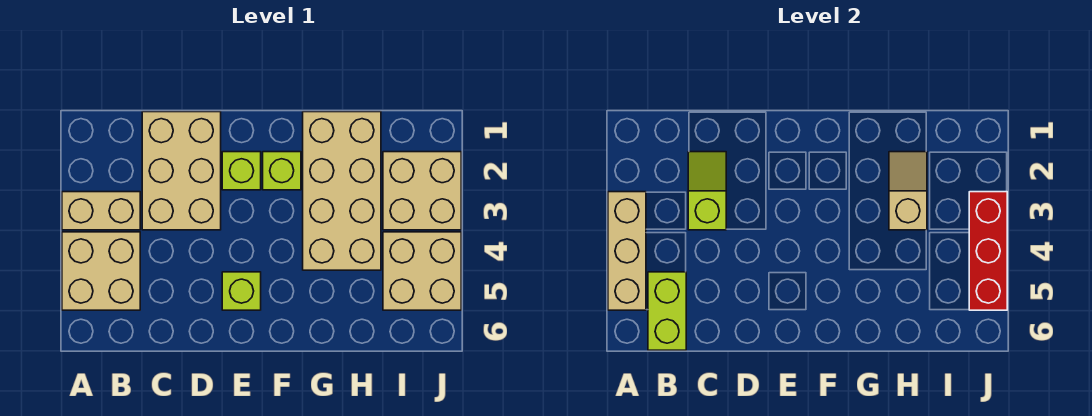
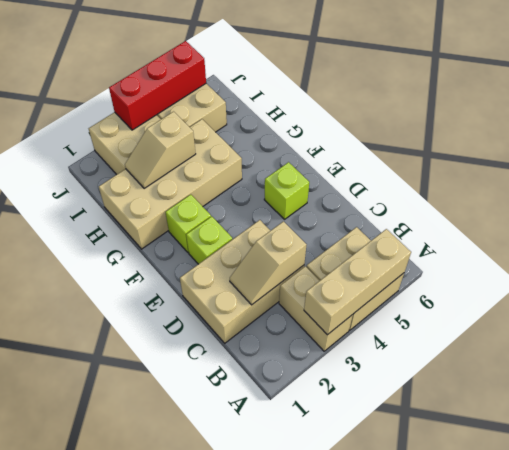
lime brick B5:B6 level 2 -> none
lime slope C2:C3 level 2 top 3 -> tan slope C2:C3 level 2 top 3

